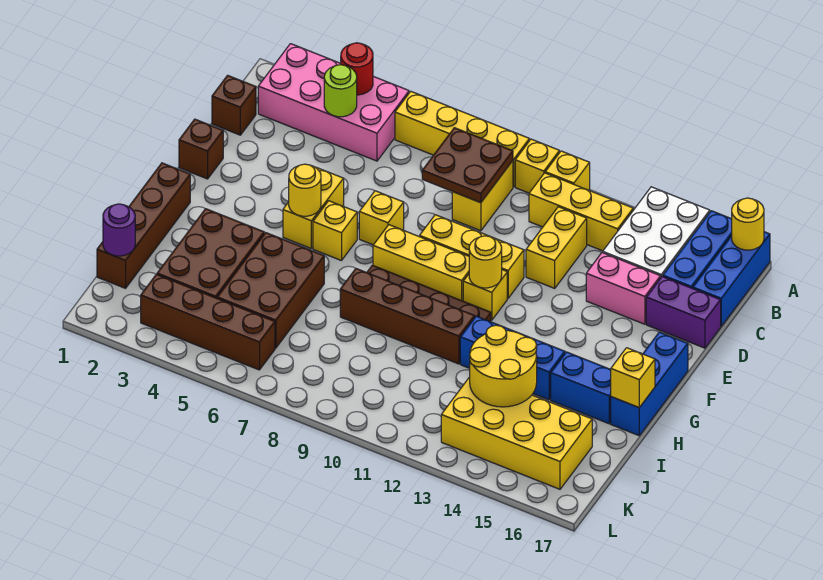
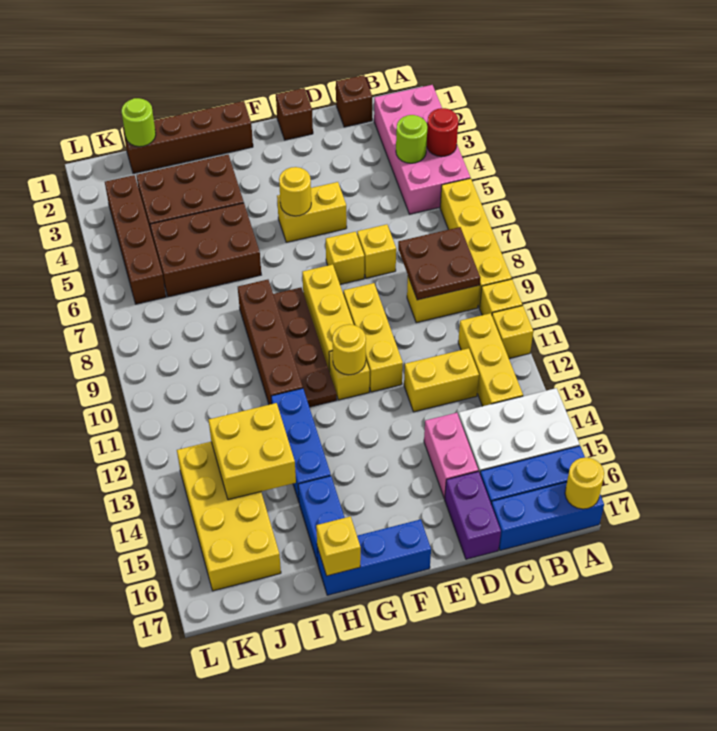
yellow brick F6 level 1 -> yellow brick D7 level 1
yellow round brick I13:J14 level 2 -> yellow brick I13:J14 level 2
purple round brick J1 level 2 -> lime round brick J1 level 2

